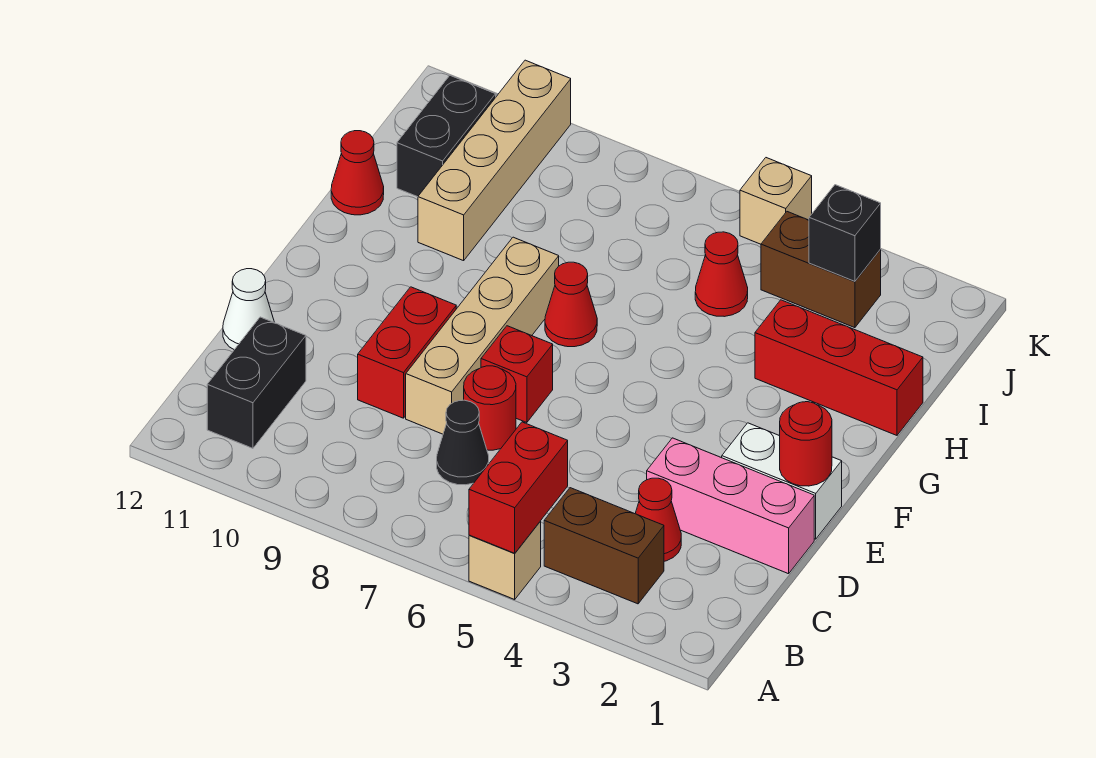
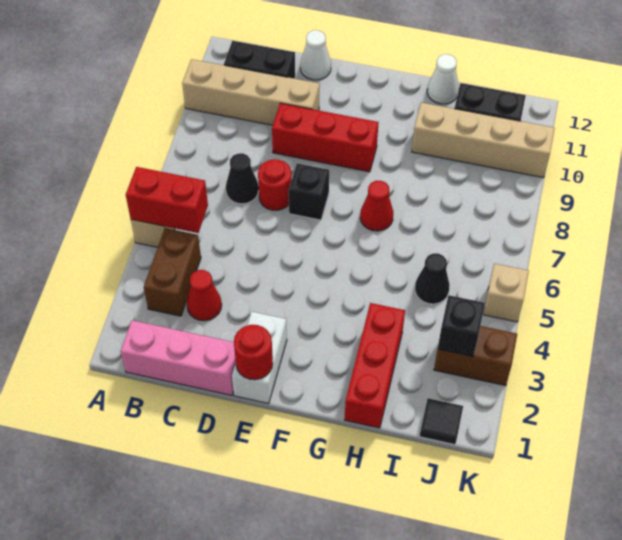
pink brick D1:D3 level 1 -> pink brick B1:D1 level 1
tan brick D8:G8 level 1 -> tan brick A10:D10 level 1
red brick D9:E9 level 1 -> red brick D9:F9 level 1
red brick E7 level 1 -> black brick E7 level 1
red cone H12 level 1 -> white cone H12 level 1
red cone I5 level 1 -> black cone I5 level 1
none -> black tile J1 level 1
brown brick J3:J4 level 1 -> brown brick J3:K3 level 1

